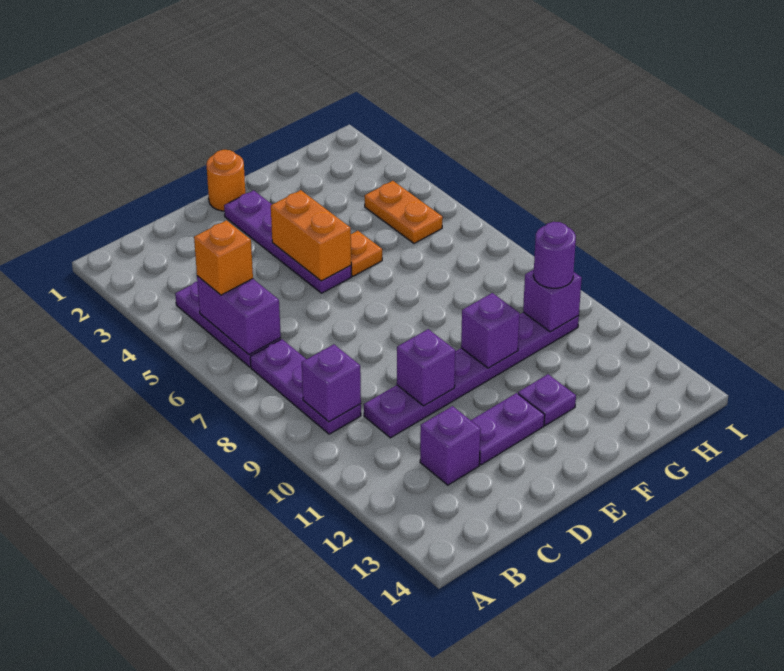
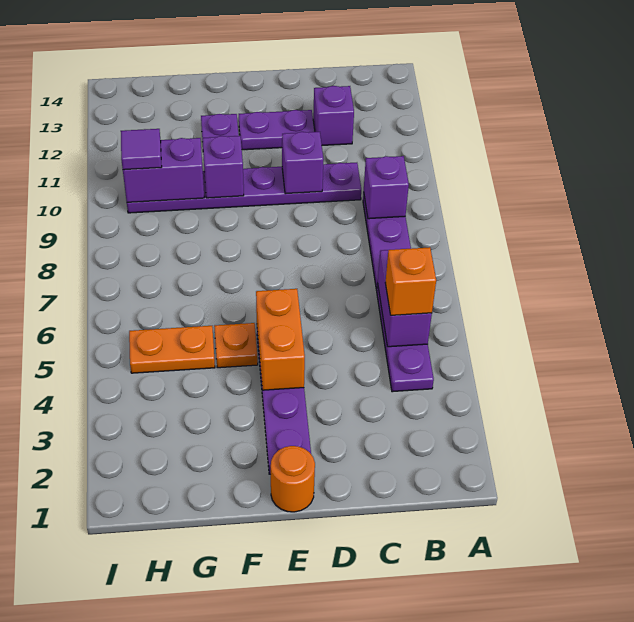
orange plate H4:H5 level 1 -> orange plate G5:H5 level 1
purple brick H10 level 2 -> purple brick G10:H10 level 2
purple round brick H10 level 3 -> purple tile H10 level 3

